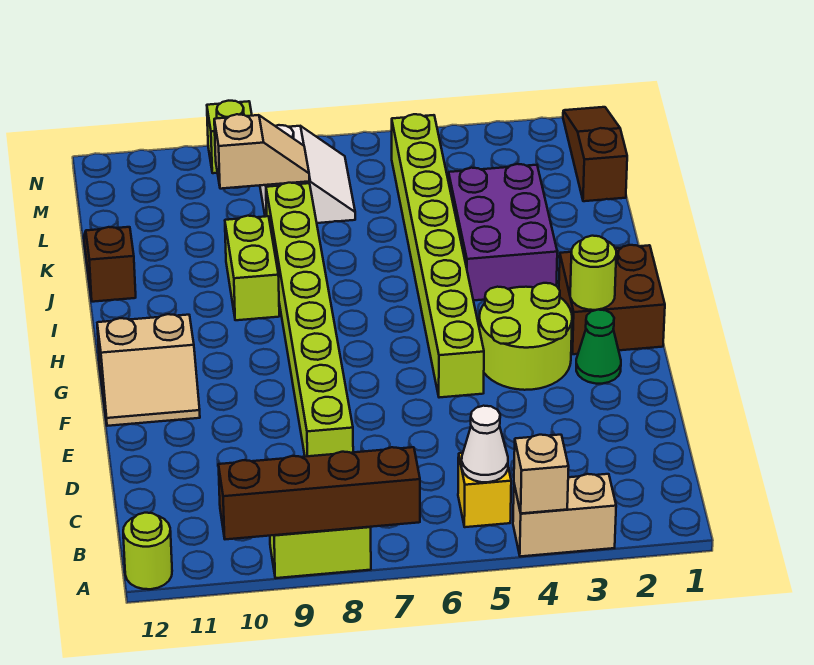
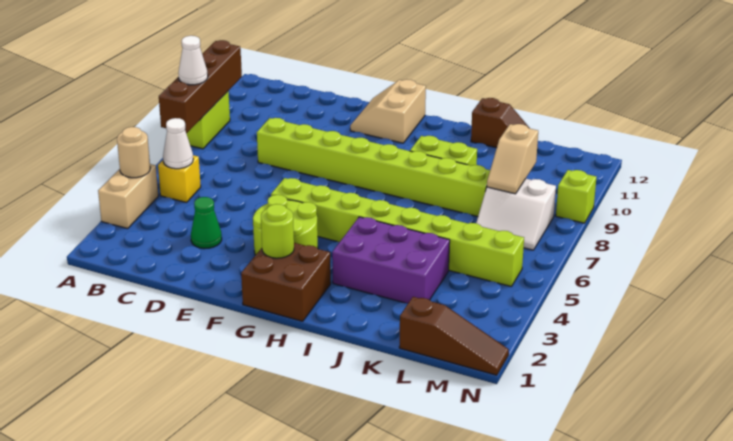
tan brick A4 level 2 -> tan round brick A4 level 2
none -> white cone A8 level 3
lime round brick A12 level 1 -> none
green cone F2 level 1 -> green cone D3 level 1

